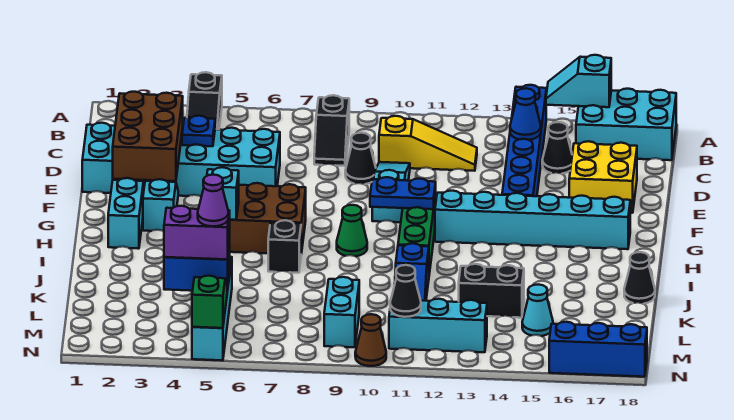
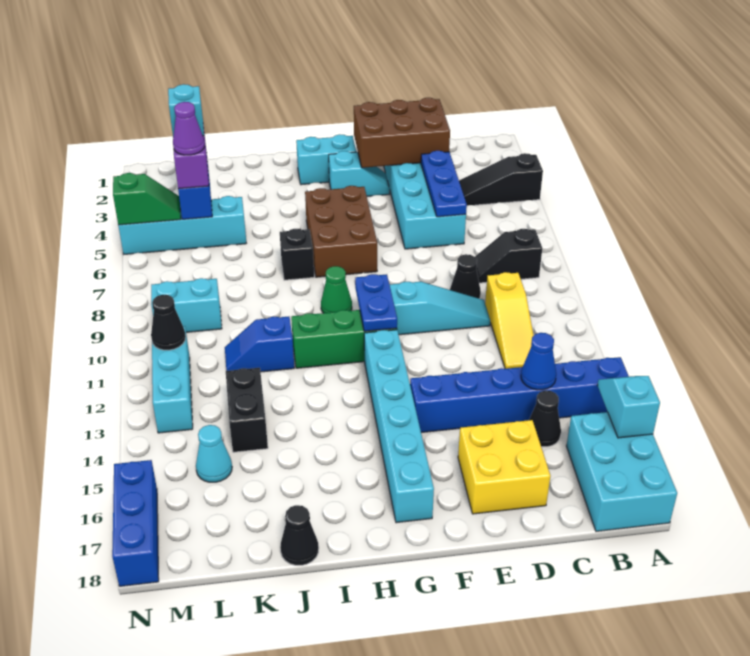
blue plate D4 level 2 -> blue plate D4:D6 level 2
cyan brick H5 level 2 -> cyan brick L4 level 4
brown cone N10 level 1 -> none

